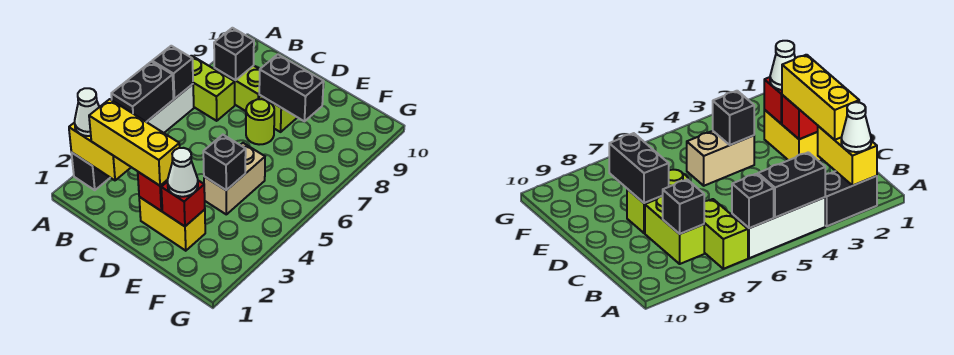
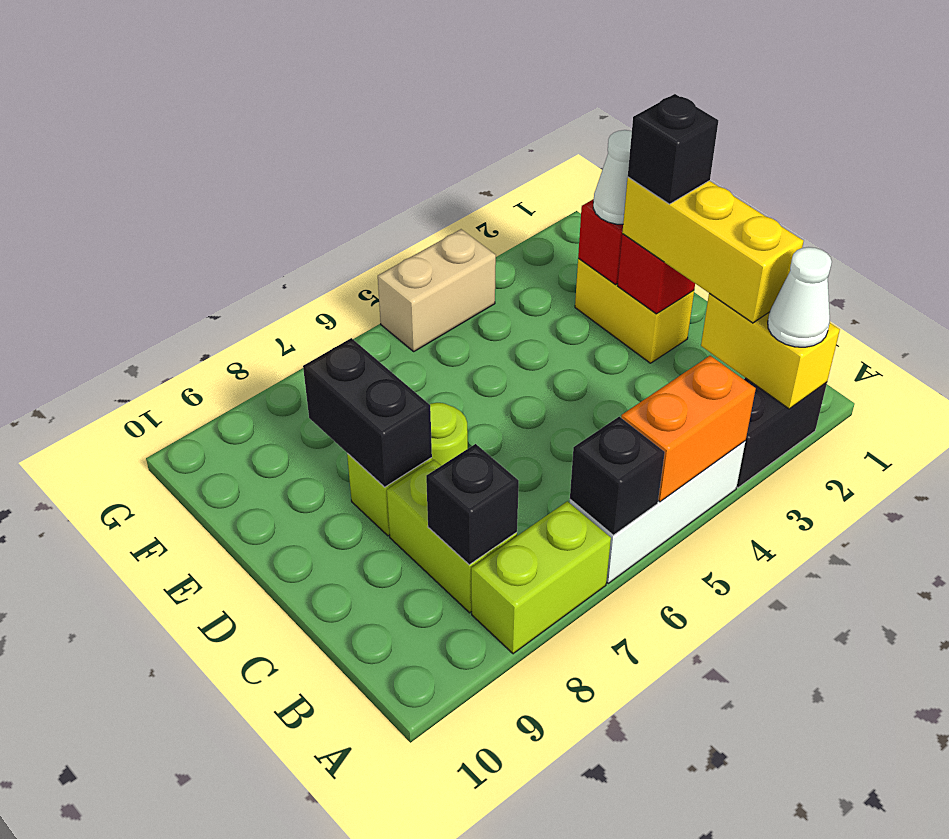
black brick A4:A5 level 2 -> orange brick A4:A5 level 2
lime brick A7:B7 level 1 -> lime brick A7:A8 level 1
tan brick E4:E5 level 1 -> tan brick G4:G5 level 1
black brick E4 level 2 -> black brick D2 level 4

